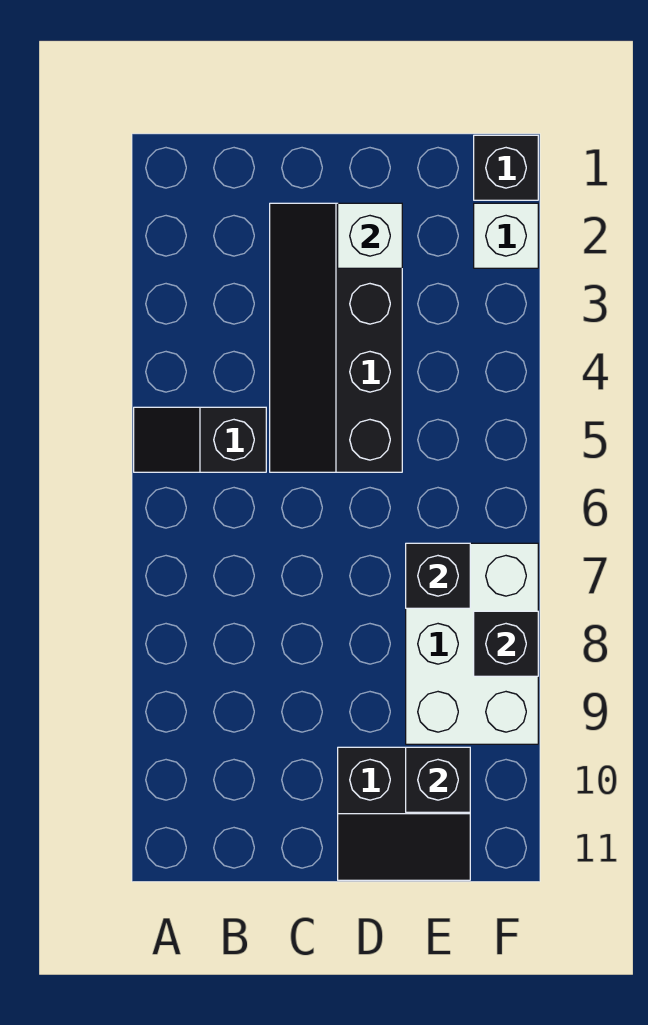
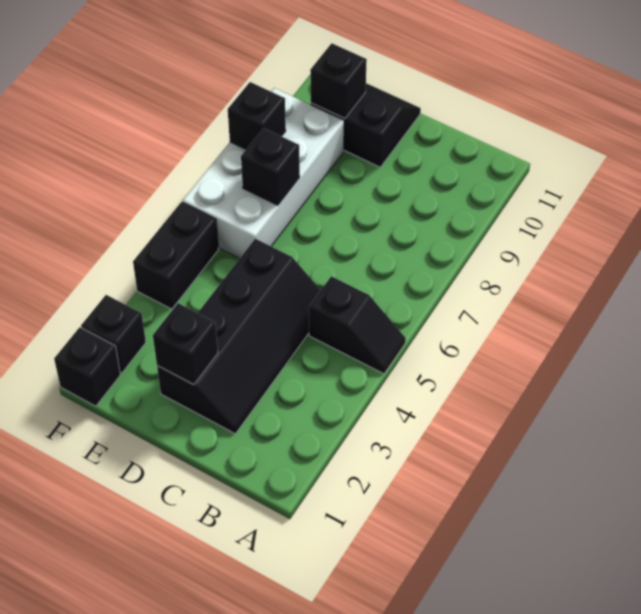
white brick D2 level 2 -> black brick D2 level 2
white brick E7:F9 level 1 -> white brick E6:F9 level 1
white brick F2 level 1 -> black brick F2 level 1
none -> black brick F4:F5 level 1

